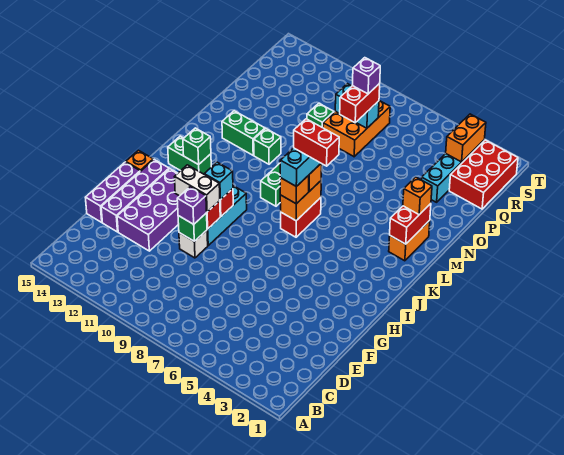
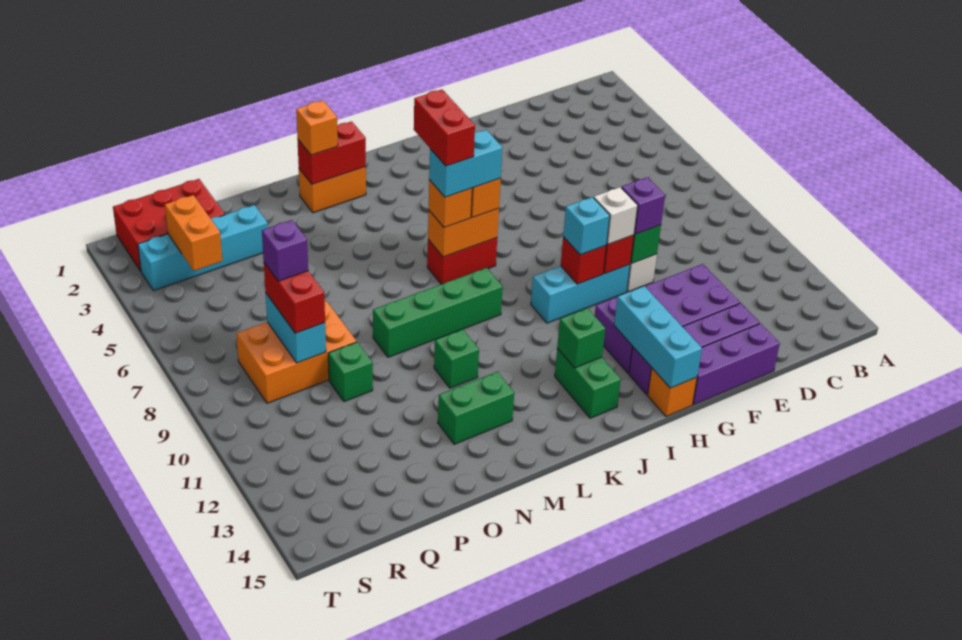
white brick G10:G11 level 3 -> white brick G10 level 3
none -> cyan brick H13:H15 level 2
green brick M12:M13 level 1 -> green brick M13:N13 level 1
red brick P8:Q8 level 3 -> red brick Q8:Q9 level 3
orange brick R3:S3 level 2 -> orange brick R3:R4 level 2

